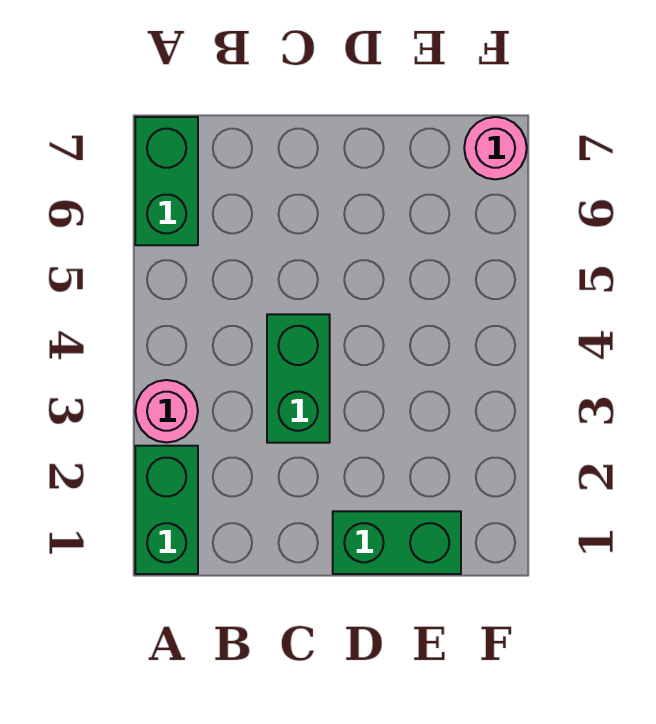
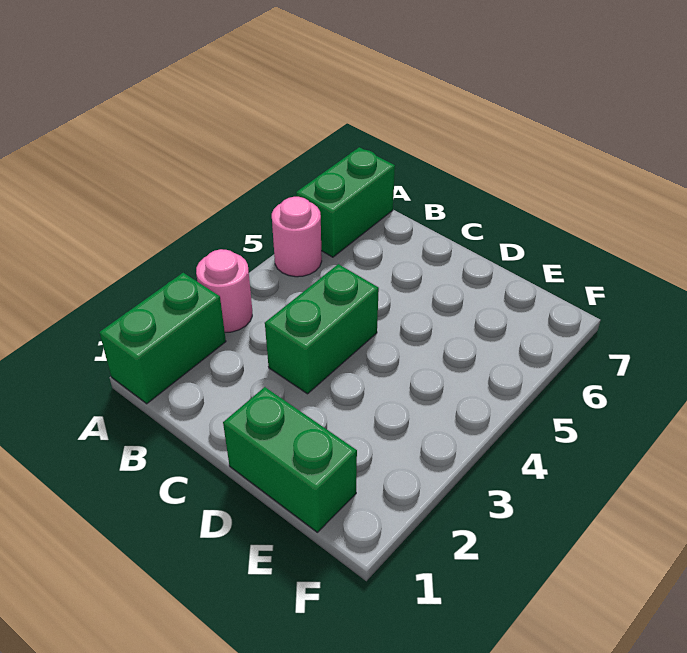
pink round brick F7 level 1 -> pink round brick A5 level 1

